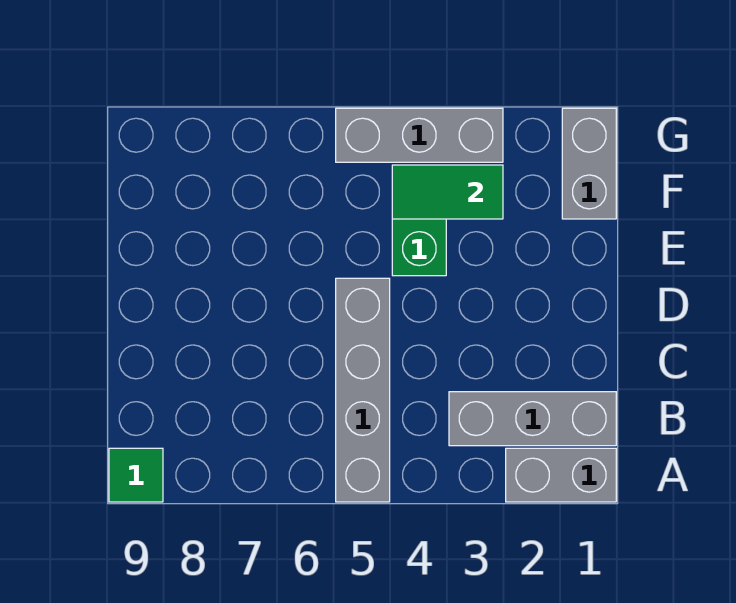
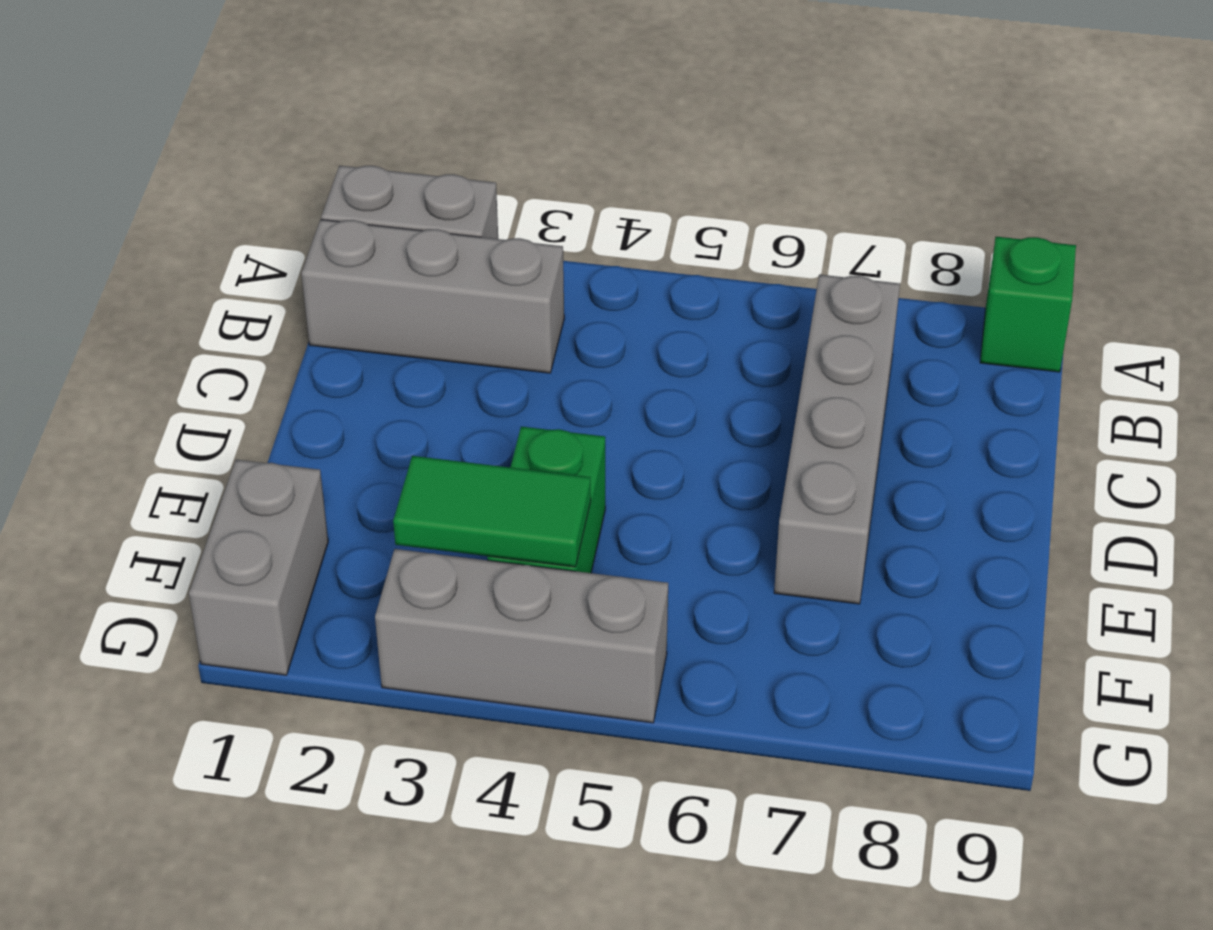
grey brick A5:D5 level 1 -> grey brick B7:E7 level 1
green tile A9 level 1 -> green brick A9 level 1

